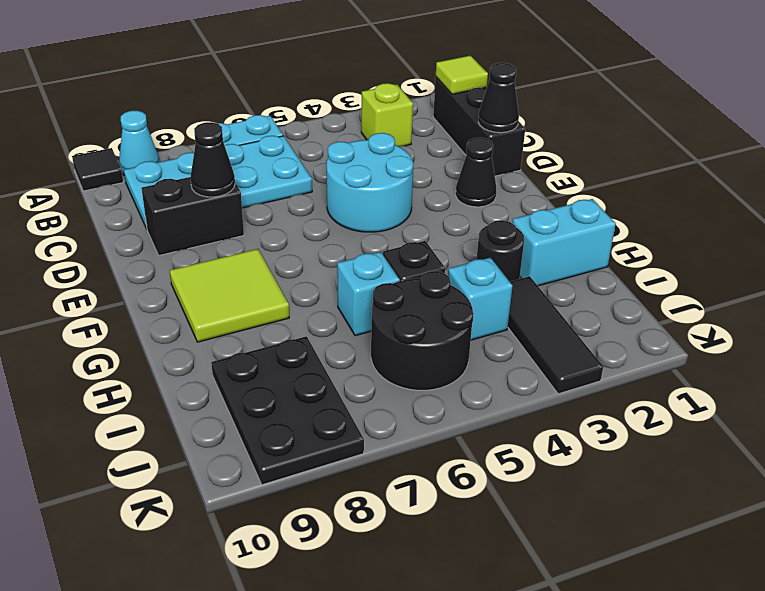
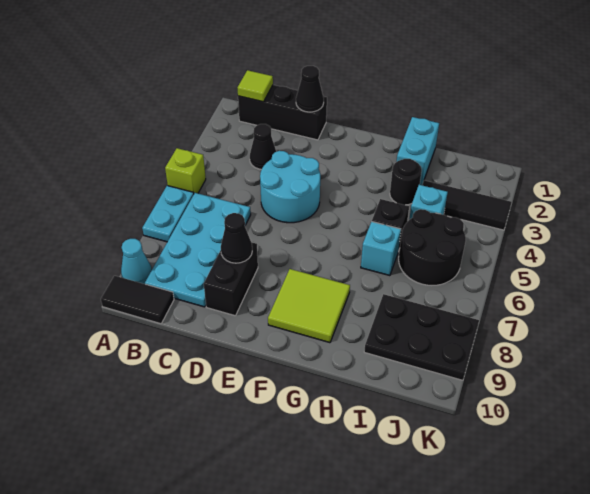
black tile A10 level 1 -> black tile A10:B10 level 1
lime brick B3 level 1 -> lime brick A5 level 1
black cone E2 level 1 -> black cone C3 level 1

